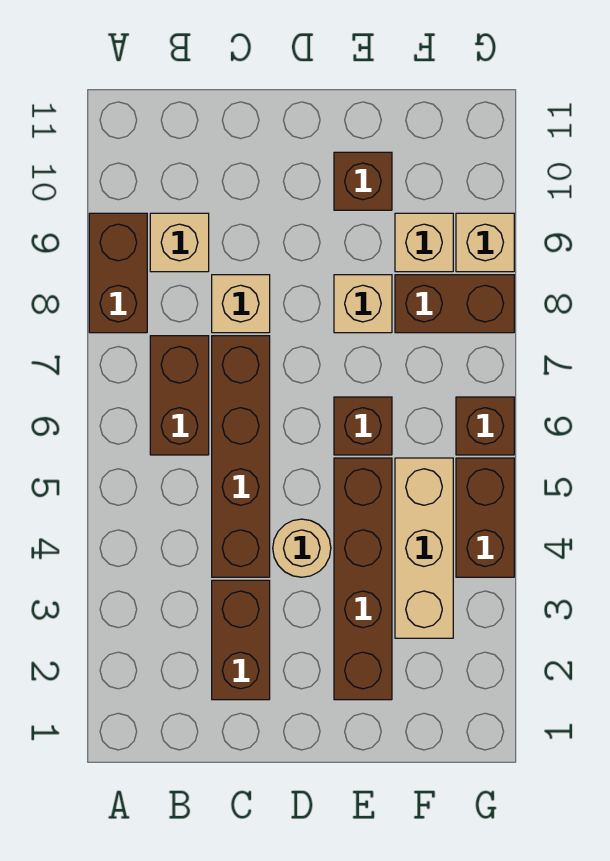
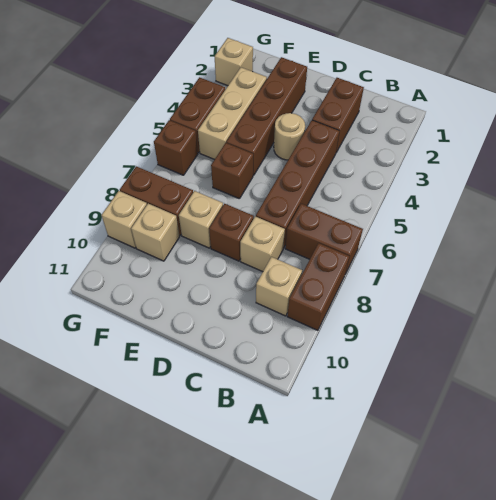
brown brick B6:B7 level 1 -> brown brick A7:B7 level 1
brown brick E10 level 1 -> brown brick D8 level 1
none -> tan brick G2 level 1

